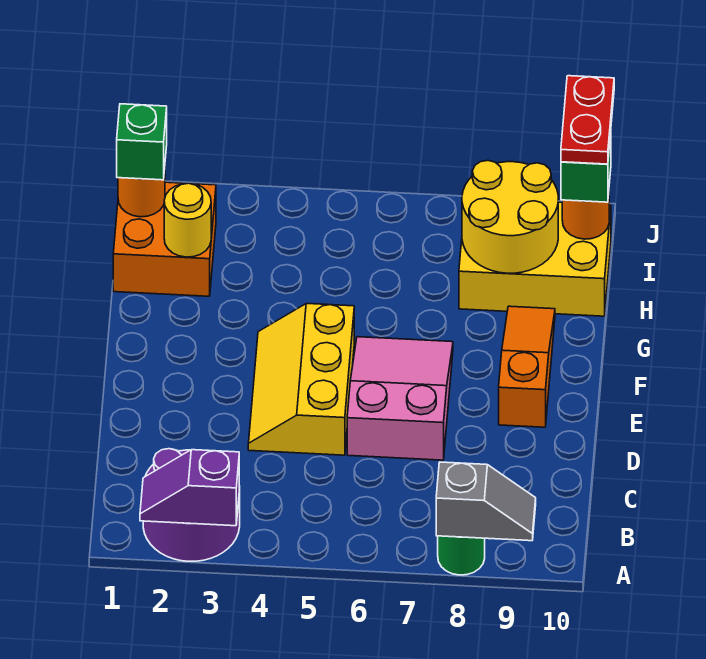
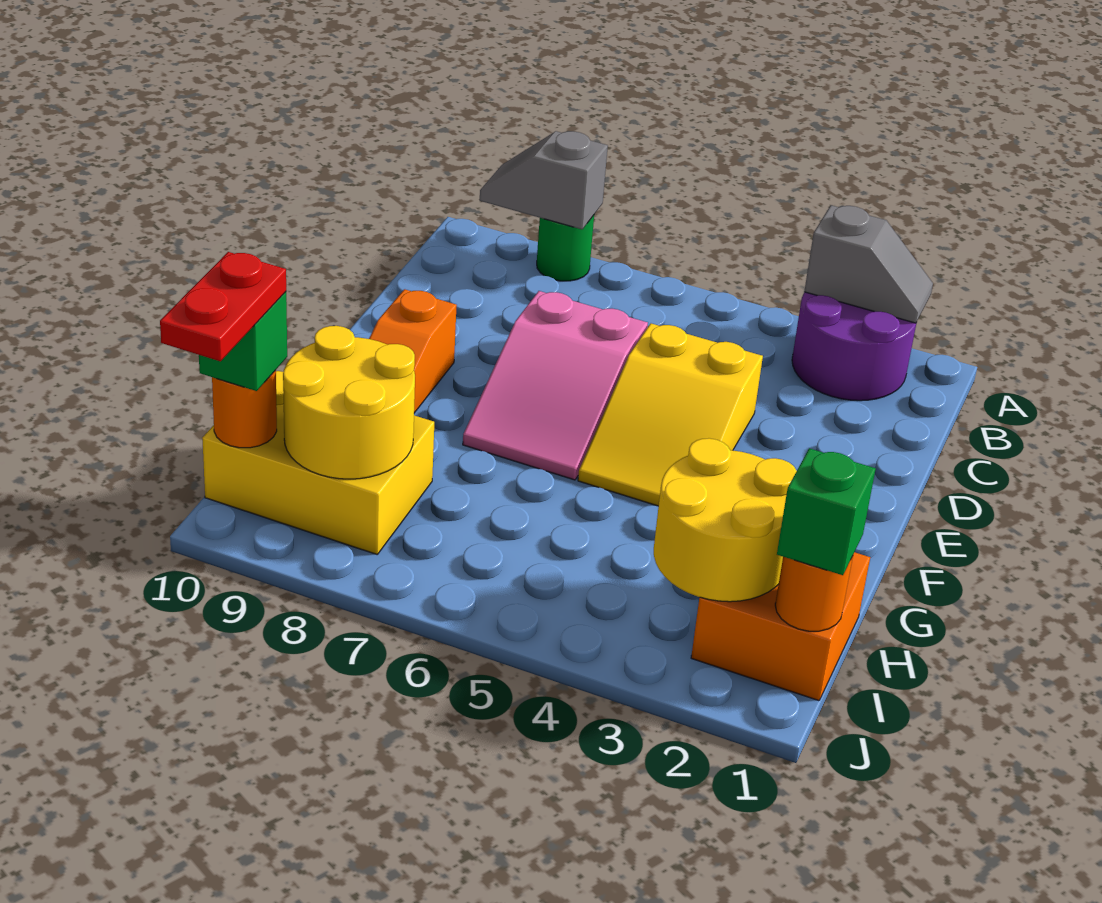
purple slope A2:A3 level 2 top 3 -> grey slope A2:A3 level 2 top 3
yellow slope D4:F5 level 1 top 5 -> yellow slope D4:F5 level 1 top D
yellow round brick H2 level 2 -> yellow round brick H2:I3 level 2

